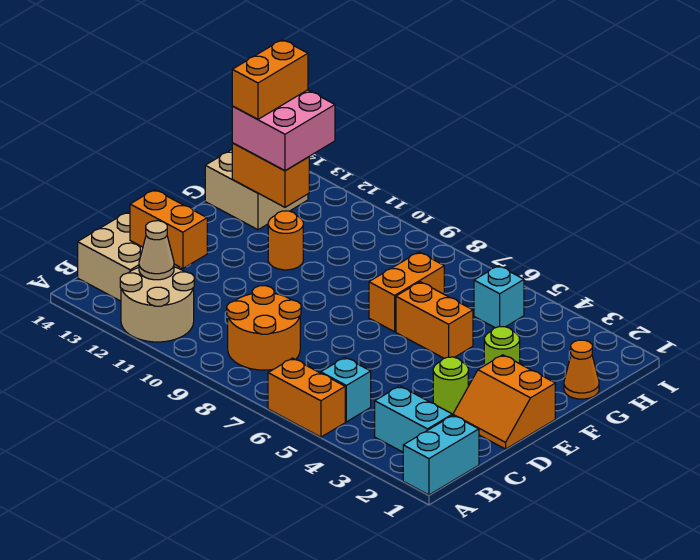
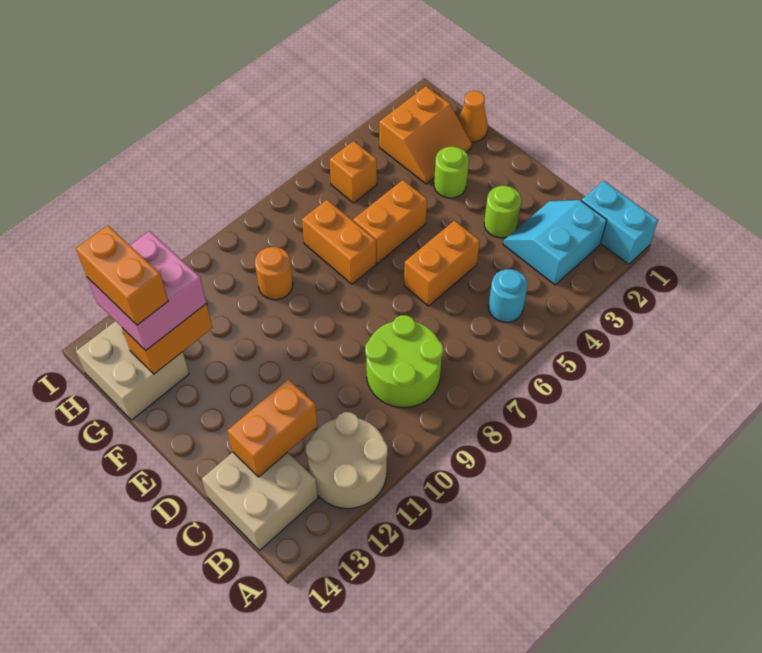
orange brick A5:A6 level 1 -> orange brick D5:D6 level 1
cyan brick B5 level 1 -> cyan round brick B5 level 1
orange round brick B8:C9 level 1 -> lime round brick B8:C9 level 1
tan cone B12 level 2 -> none
orange slope D1:E2 level 1 top E -> orange slope G2:H3 level 1 top H
orange round brick F11 level 1 -> orange round brick G9 level 1
cyan brick H5 level 1 -> orange brick H5 level 1

